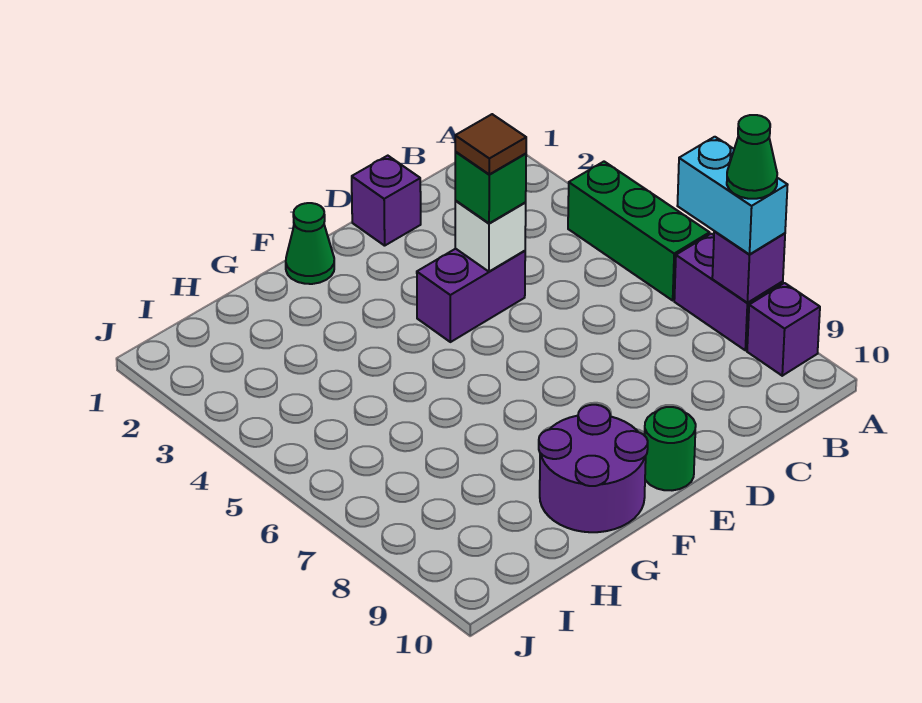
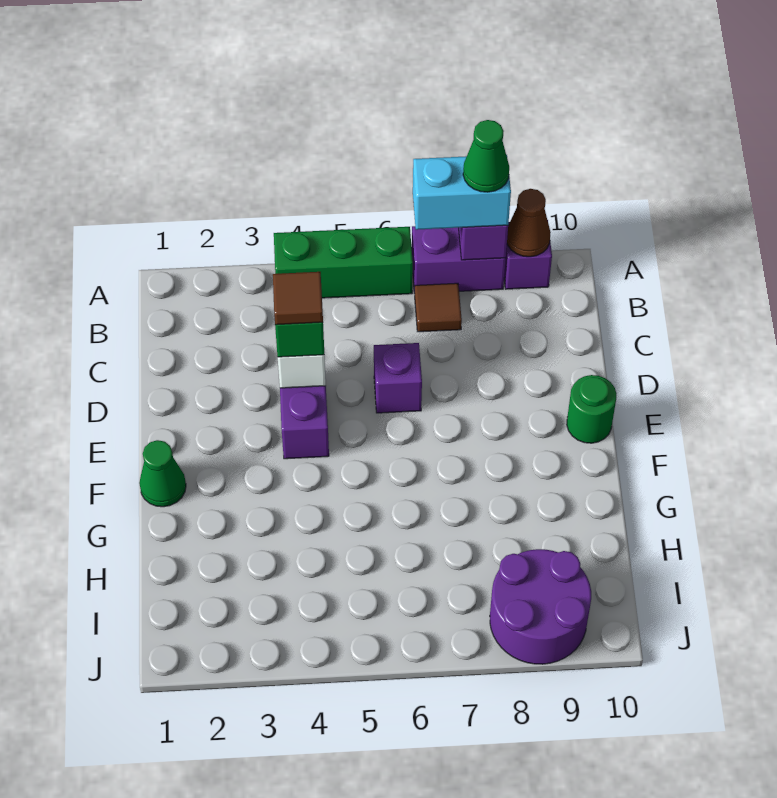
none -> brown cone A9 level 2
none -> brown tile B7 level 1
purple brick D1 level 1 -> purple brick D6 level 1
purple round brick F9:G10 level 1 -> purple round brick I8:J9 level 1

